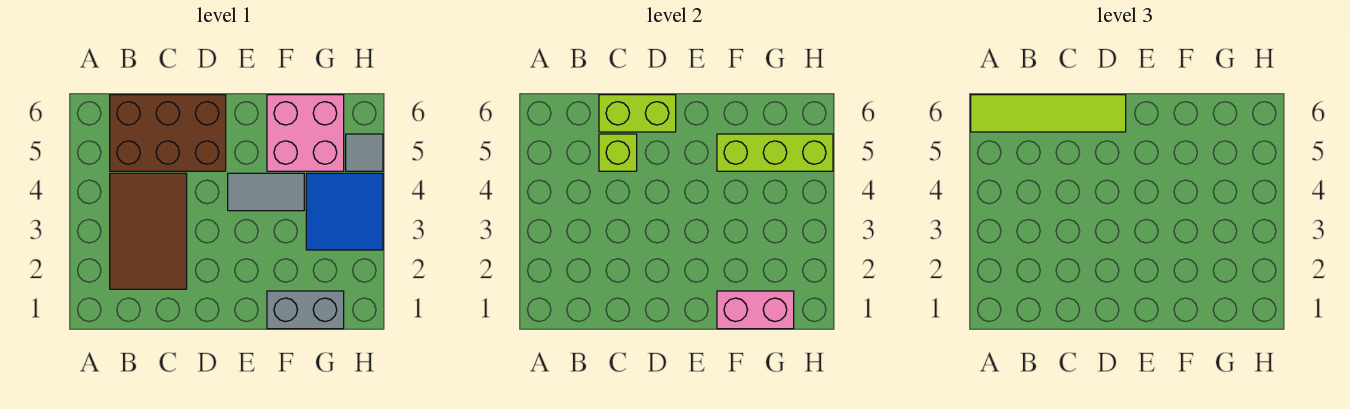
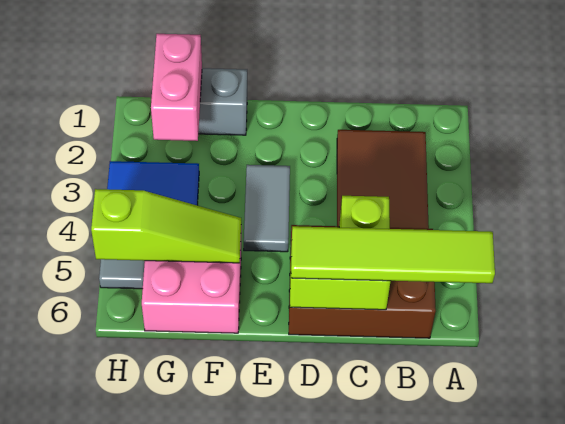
grey tile E4:F4 level 1 -> grey tile E3:E4 level 1
pink brick F1:G1 level 2 -> pink brick G1:G2 level 2
lime brick F5:H5 level 2 -> lime slope F5:H5 level 2 top H

